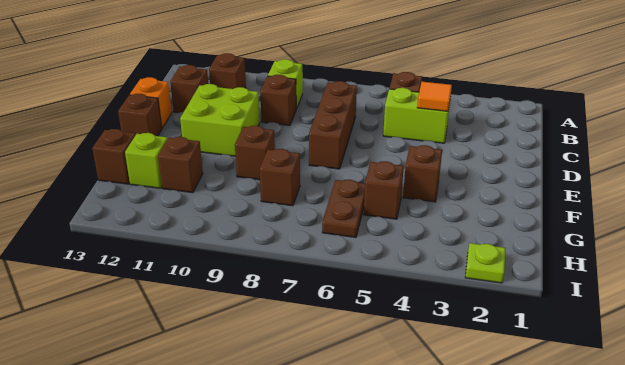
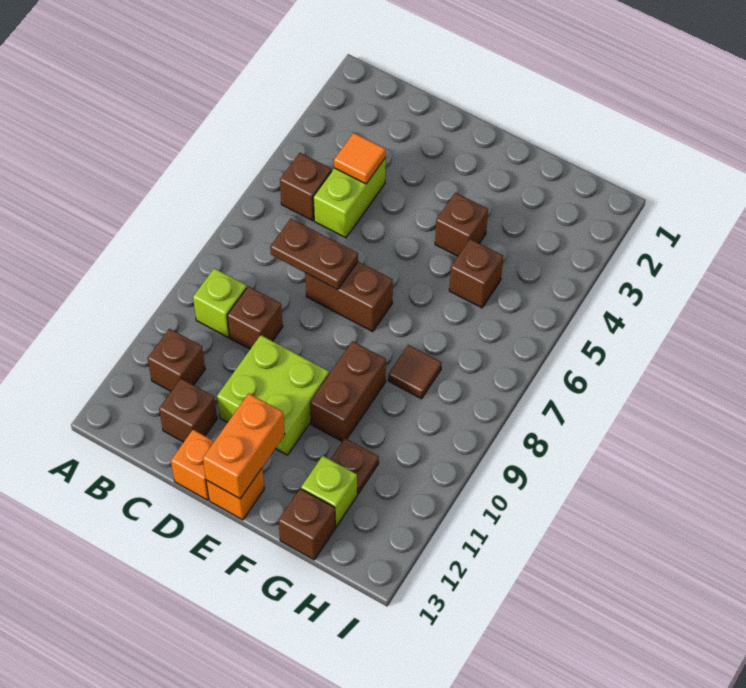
brown brick C7:E7 level 1 -> brown brick D7:E7 level 1
none -> orange brick E12:E13 level 2
brown brick E13 level 1 -> orange brick E13 level 1
brown brick F9 level 1 -> brown brick F9:F10 level 1
brown plate G6:H6 level 1 -> brown plate C7:D7 level 2
brown brick G8 level 1 -> brown tile G8 level 1
brown brick G11 level 1 -> brown plate G11 level 1
lime plate I2 level 1 -> none

